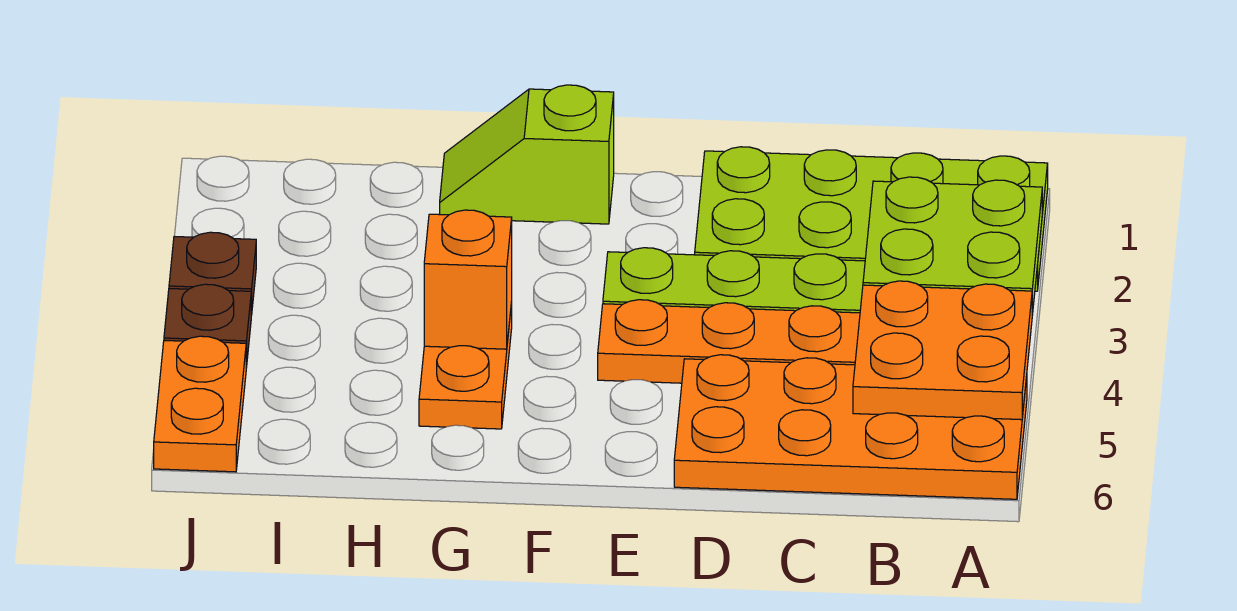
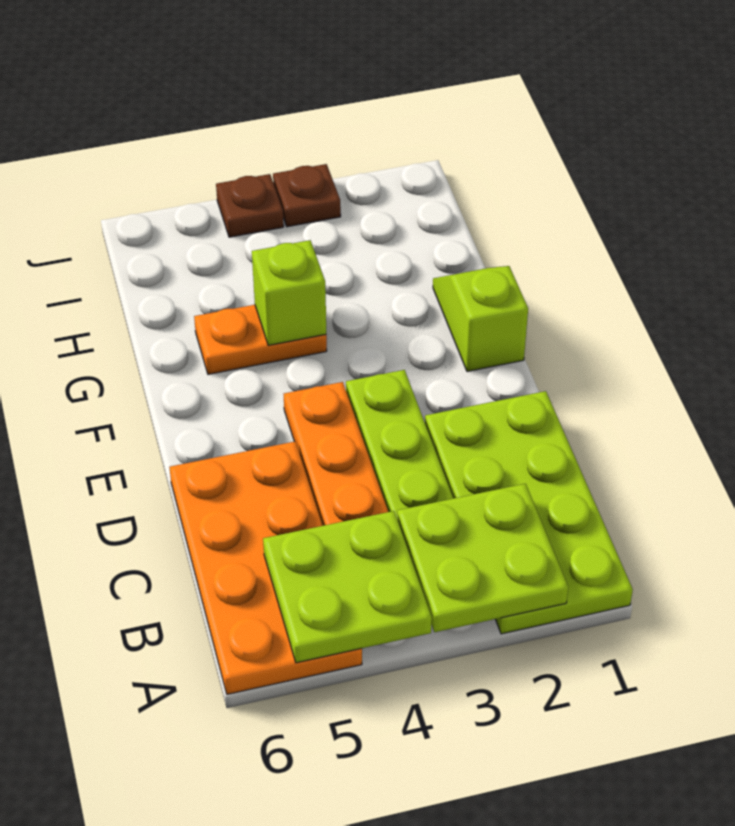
orange plate A4:B5 level 2 -> lime plate A4:B5 level 2
orange brick G4 level 2 -> lime brick G4 level 2
orange plate J5:J6 level 1 -> none

